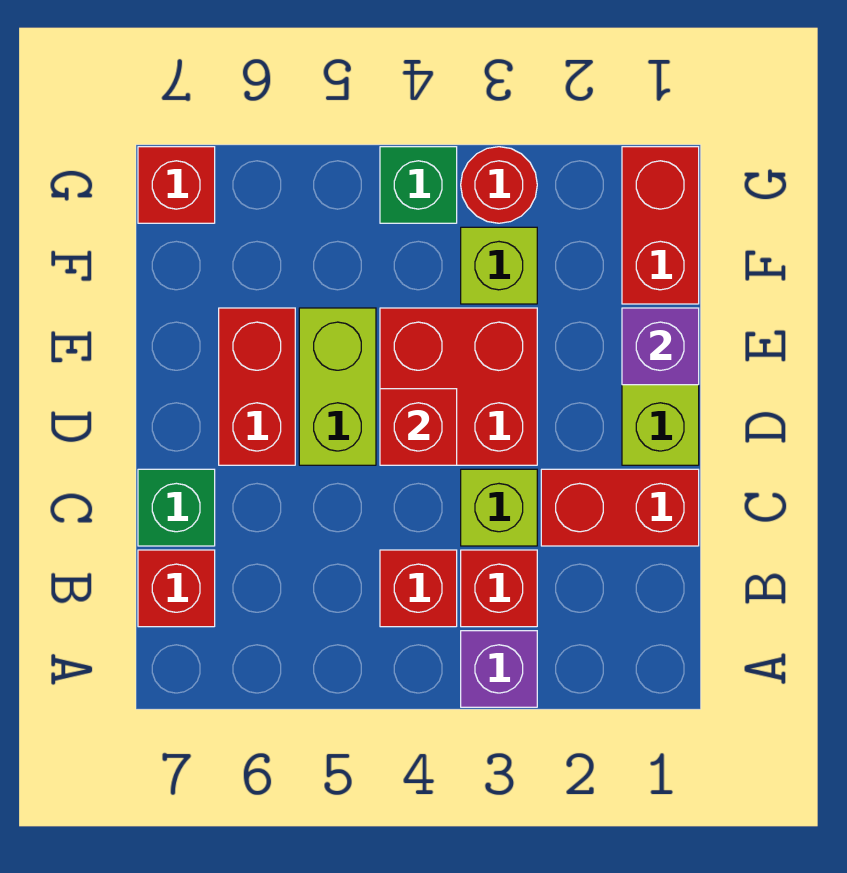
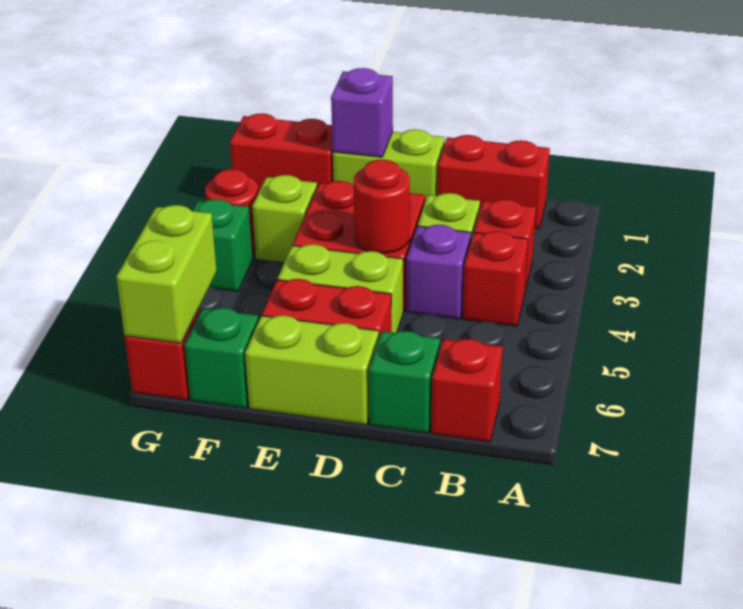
purple brick A3 level 1 -> purple brick C4 level 1
red brick C1:C2 level 1 -> red brick B1:C1 level 1
red brick D4 level 2 -> red round brick D4 level 2
none -> lime brick D7:E7 level 1
none -> green brick F7 level 1
none -> lime brick G6:G7 level 2

